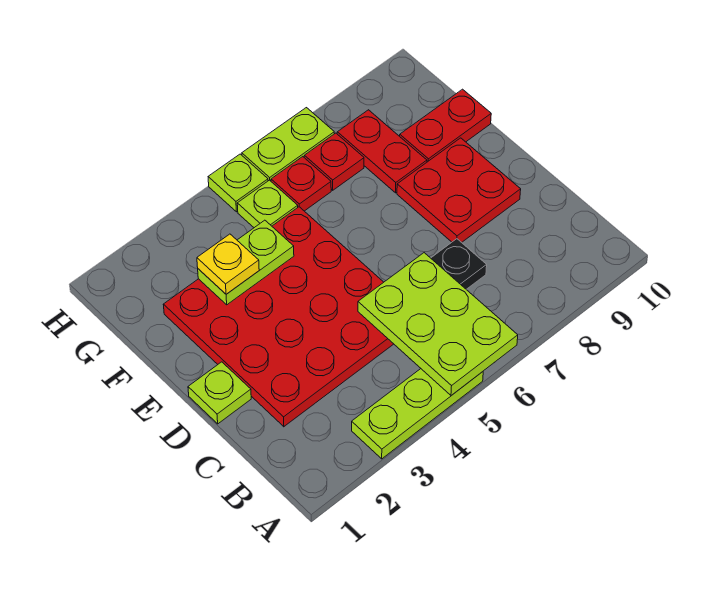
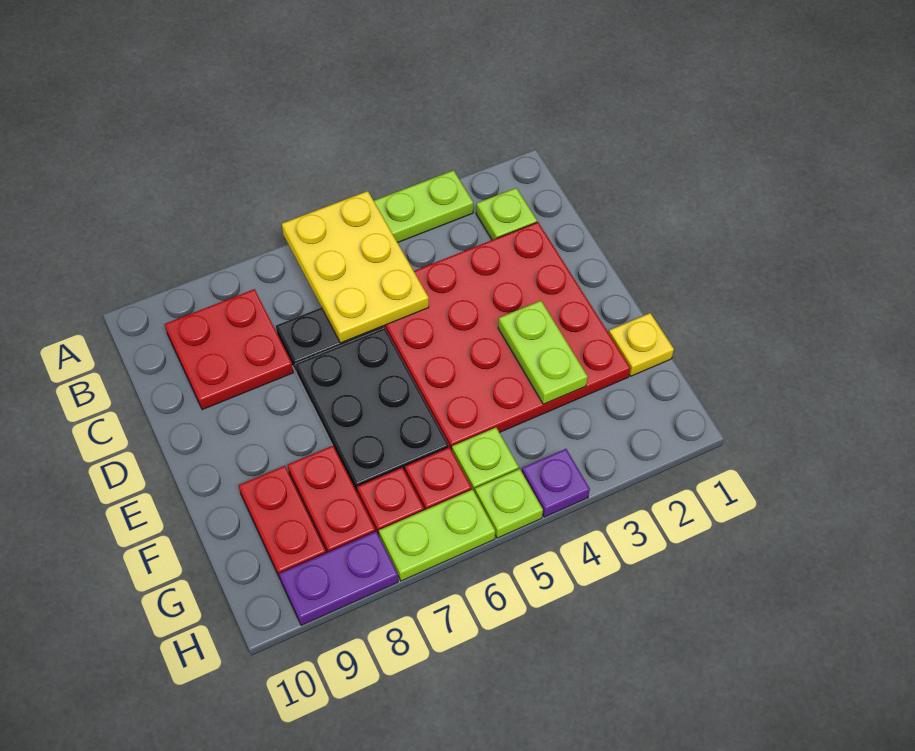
lime plate A5:C6 level 2 -> yellow plate A5:C6 level 2
lime plate D1 level 1 -> lime plate B2 level 1
none -> black plate D6:F7 level 1
red plate D8:E9 level 1 -> red plate B8:C9 level 1
lime plate F3:F4 level 2 -> lime plate E3:F3 level 2
yellow plate F3 level 3 -> yellow plate F1 level 1
red plate F9:F10 level 1 -> red plate F9:G9 level 1
none -> purple plate H4 level 1
none -> purple plate H8:H9 level 1

